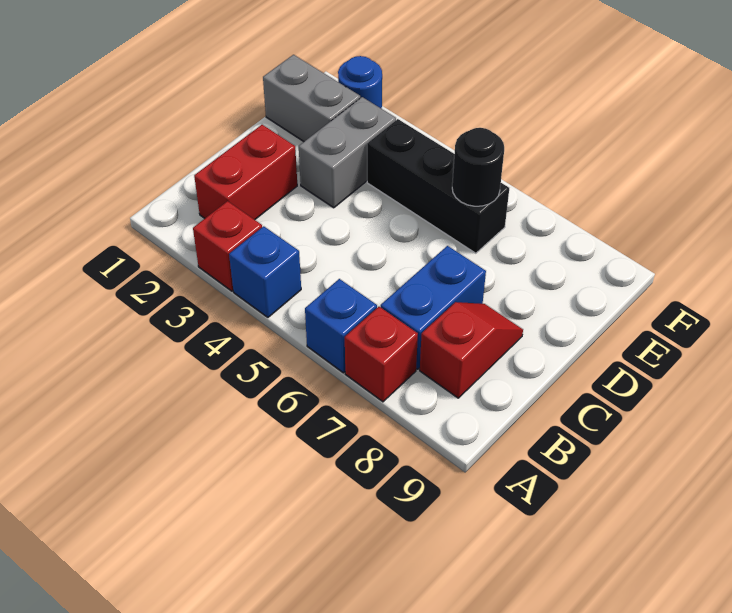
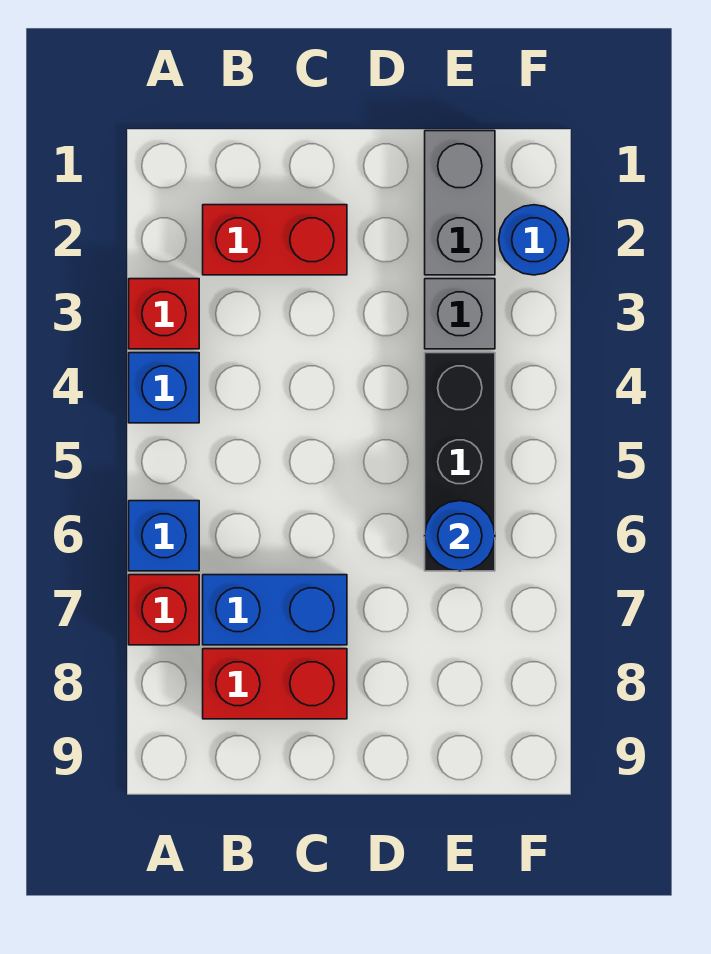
red slope B8:C8 level 1 top B -> red brick B8:C8 level 1
grey brick D3:E3 level 1 -> grey brick E3 level 1
black round brick E6 level 2 -> blue round brick E6 level 2

